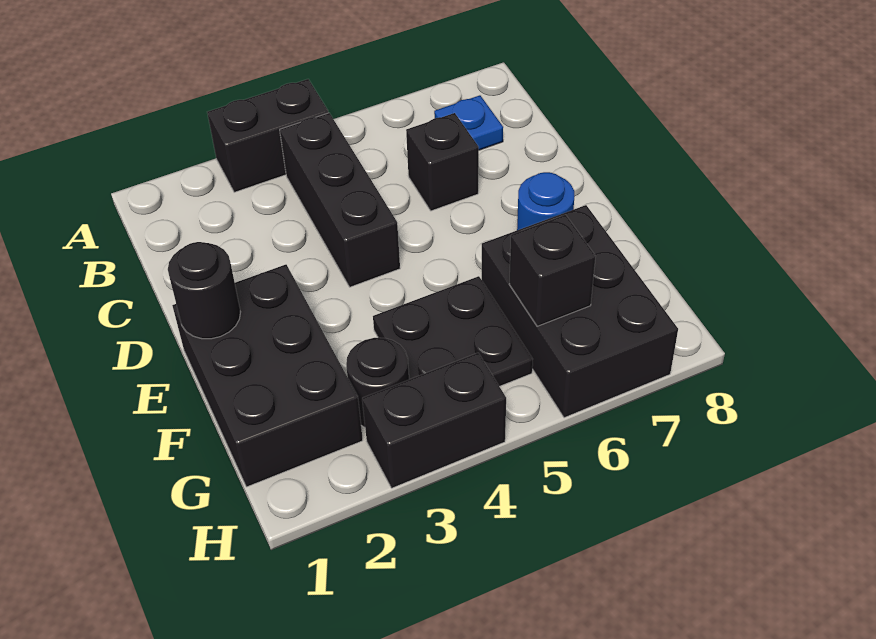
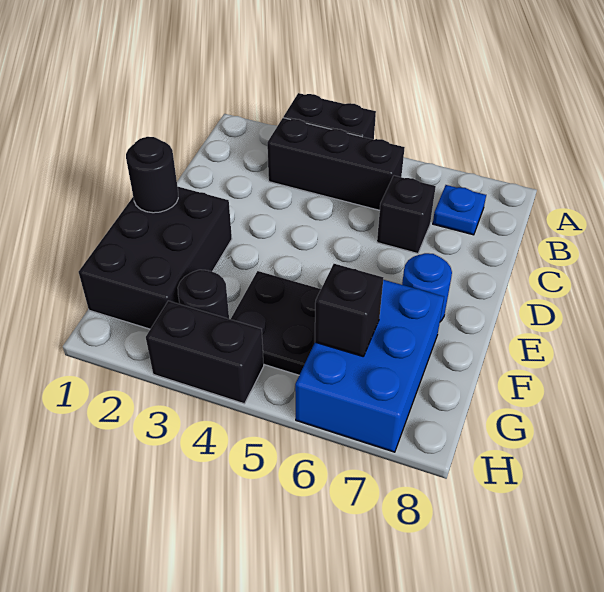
black brick B4:D4 level 1 -> black brick B3:B5 level 1
black brick F6:H7 level 1 -> blue brick F6:H7 level 1

